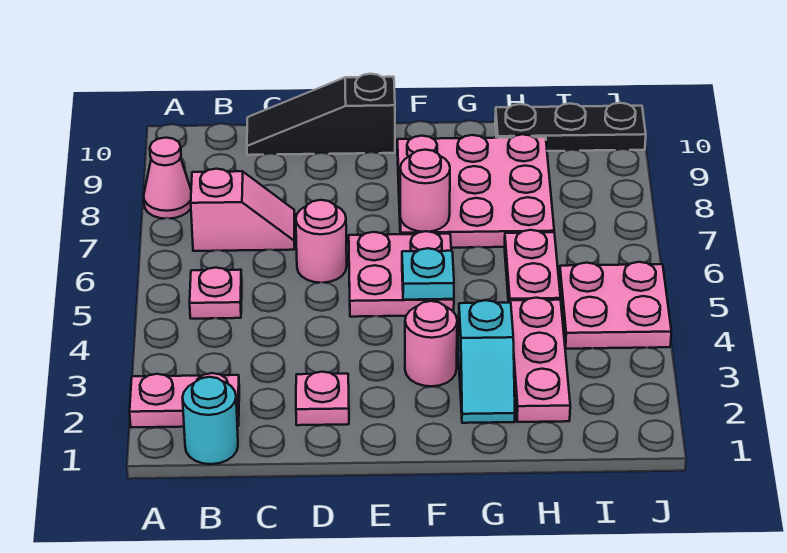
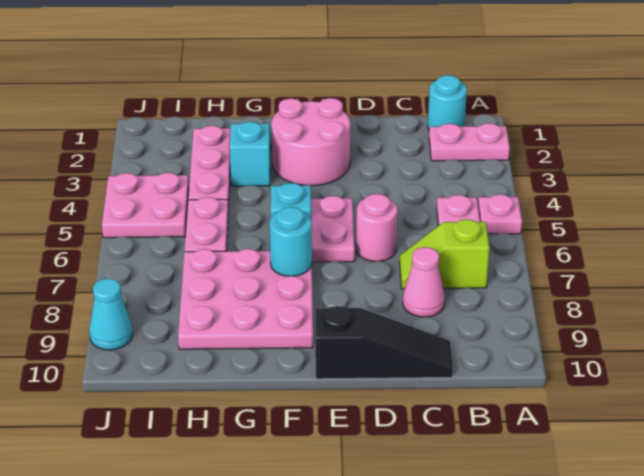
pink cone A8 level 1 -> pink cone C8 level 1
pink slope B7:C7 level 1 top B -> lime slope B7:C7 level 1 top B
pink plate D2 level 1 -> pink plate A5 level 1
pink round brick F3 level 1 -> pink round brick E2:F3 level 1
pink round brick F7 level 2 -> cyan round brick F7 level 2
black plate H10:J10 level 1 -> none
none -> cyan cone J9 level 1

